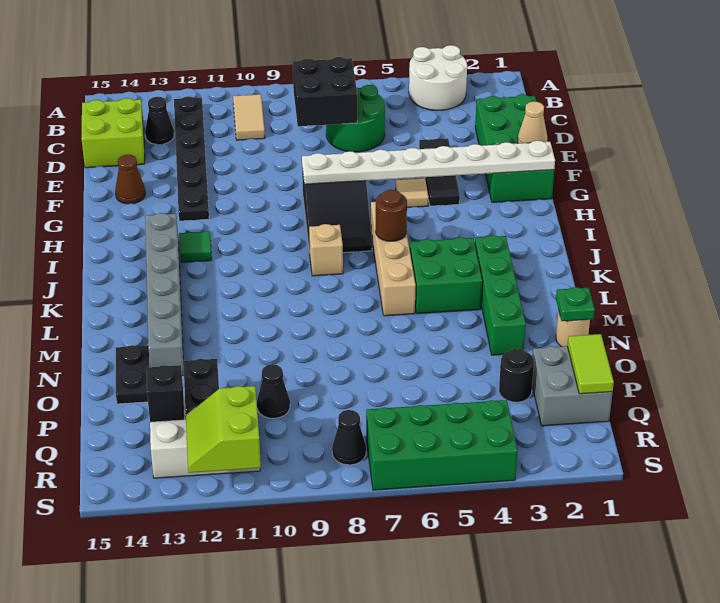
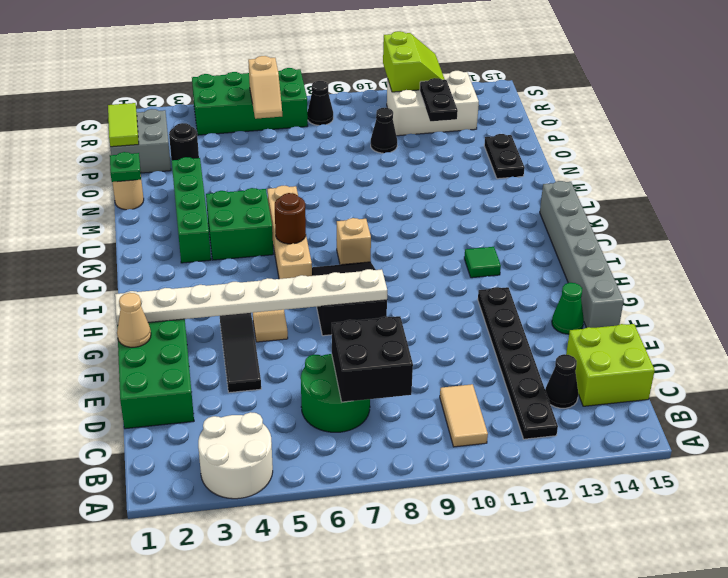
brown cone F14 level 1 -> green cone F14 level 1
grey brick I13:N13 level 1 -> grey brick F15:K15 level 1
none -> tan slope Q6:R6 level 2 top R
black brick Q13 level 2 -> none

